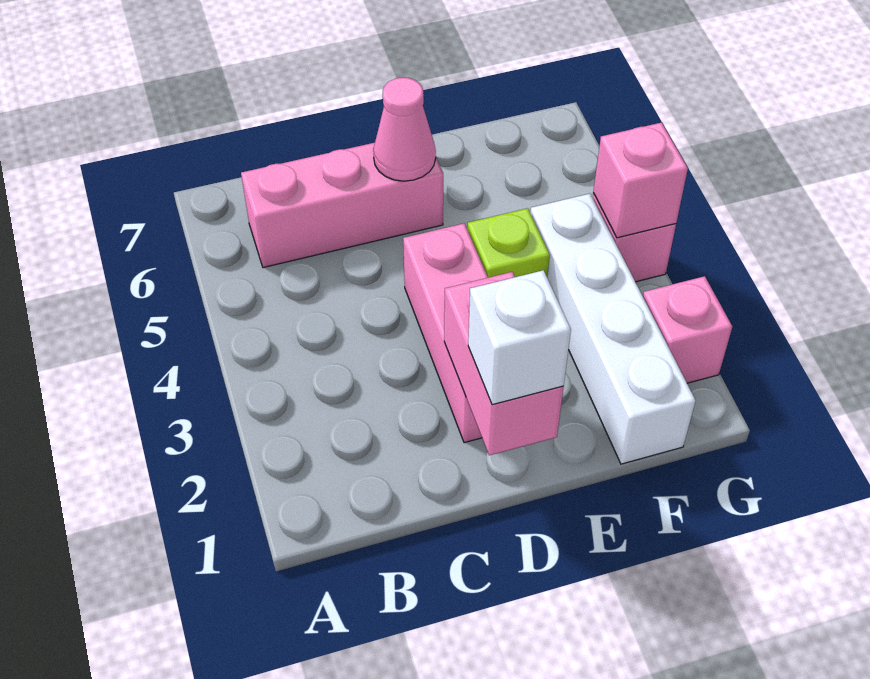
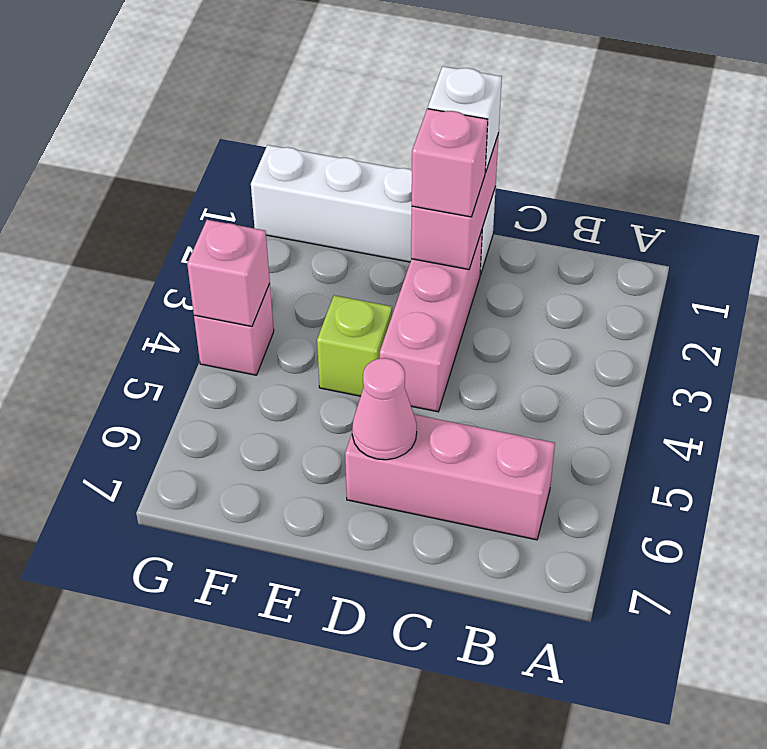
white brick F1:F4 level 1 -> white brick D1:G1 level 1
pink brick G2 level 1 -> pink brick D2 level 3

